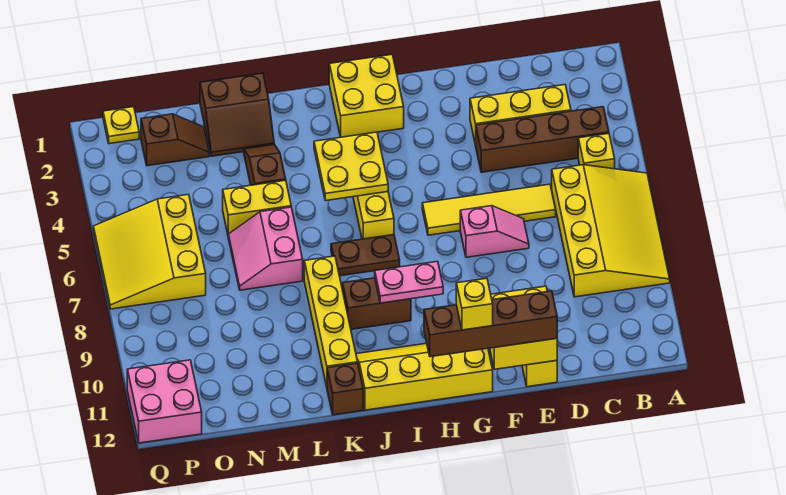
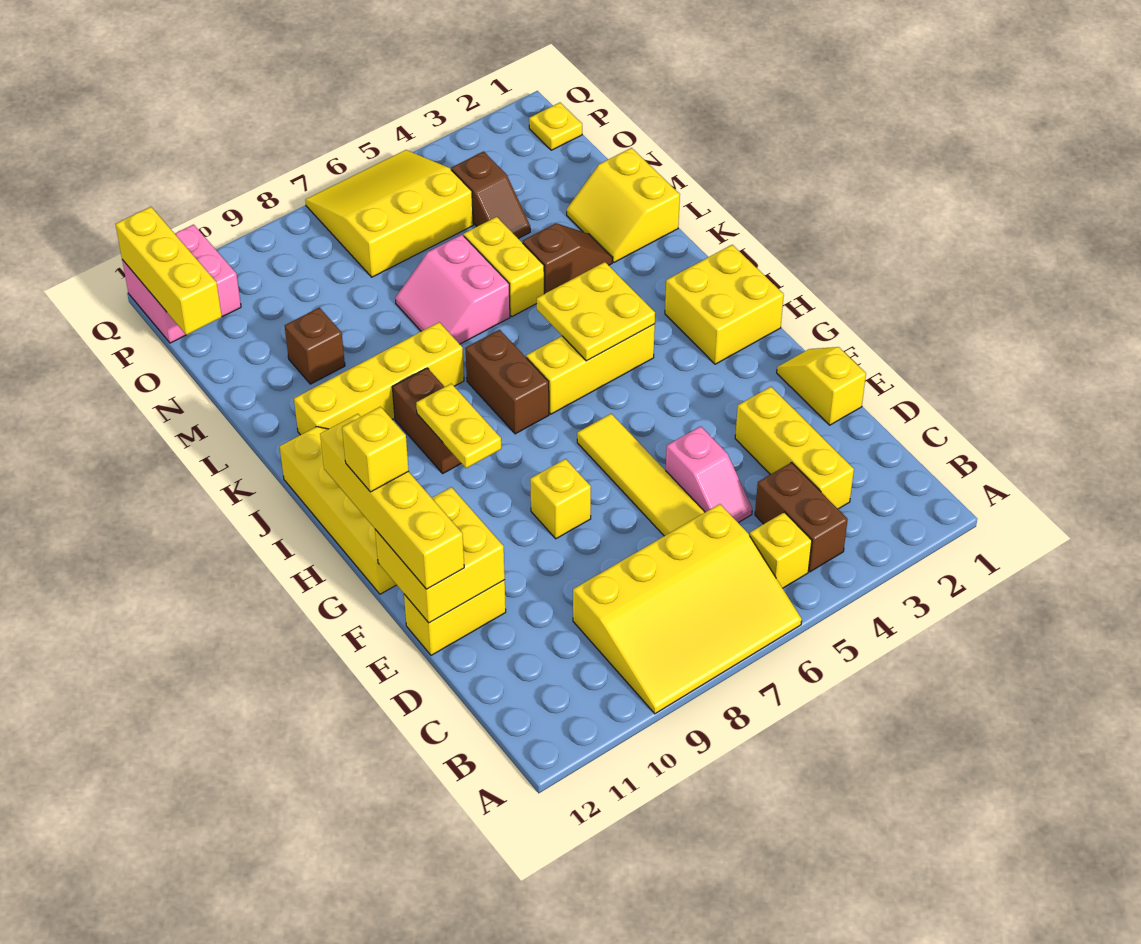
brown brick B4:E4 level 1 -> brown brick B4:C4 level 1
none -> yellow slope E1:F1 level 1 top E
pink slope E7:F7 level 1 top F -> pink slope D5:E5 level 1 top E
brown brick E12:H12 level 3 -> yellow brick E12:H12 level 3
none -> yellow brick F8 level 1
pink plate H9:I9 level 2 -> yellow plate H9:I9 level 2
brown plate I7:J7 level 1 -> brown brick I7:J7 level 1
brown brick K12 level 1 -> brown brick M10 level 1
brown slope L1:M2 level 1 top 1 -> yellow slope L1:M2 level 1 top 1
pink slope L6:M7 level 1 top L -> pink slope L6:M7 level 1 top 6
brown slope N2:O2 level 1 top O -> brown slope N4:O4 level 1 top O
none -> yellow brick O12:Q12 level 2

